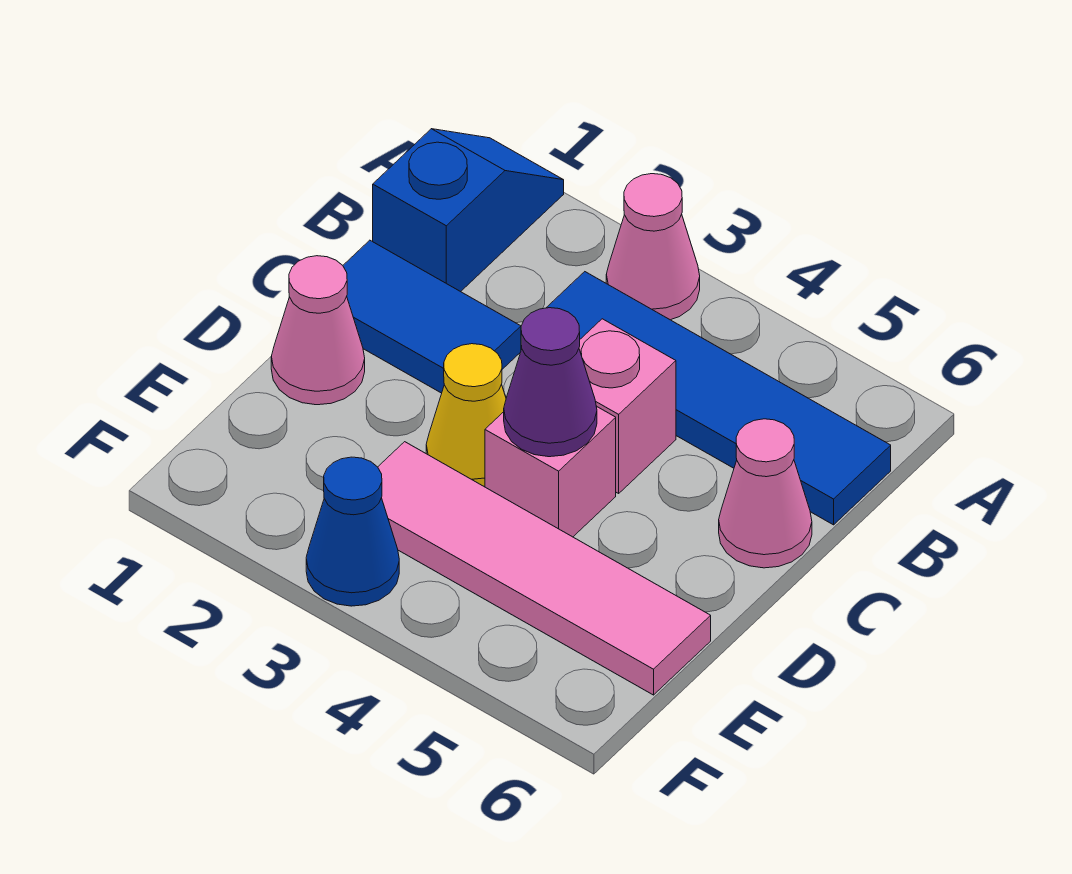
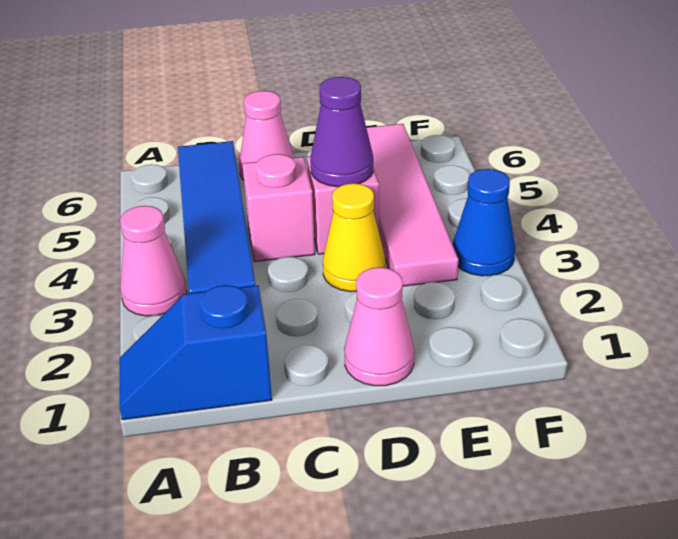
blue tile C1:C2 level 1 -> none

